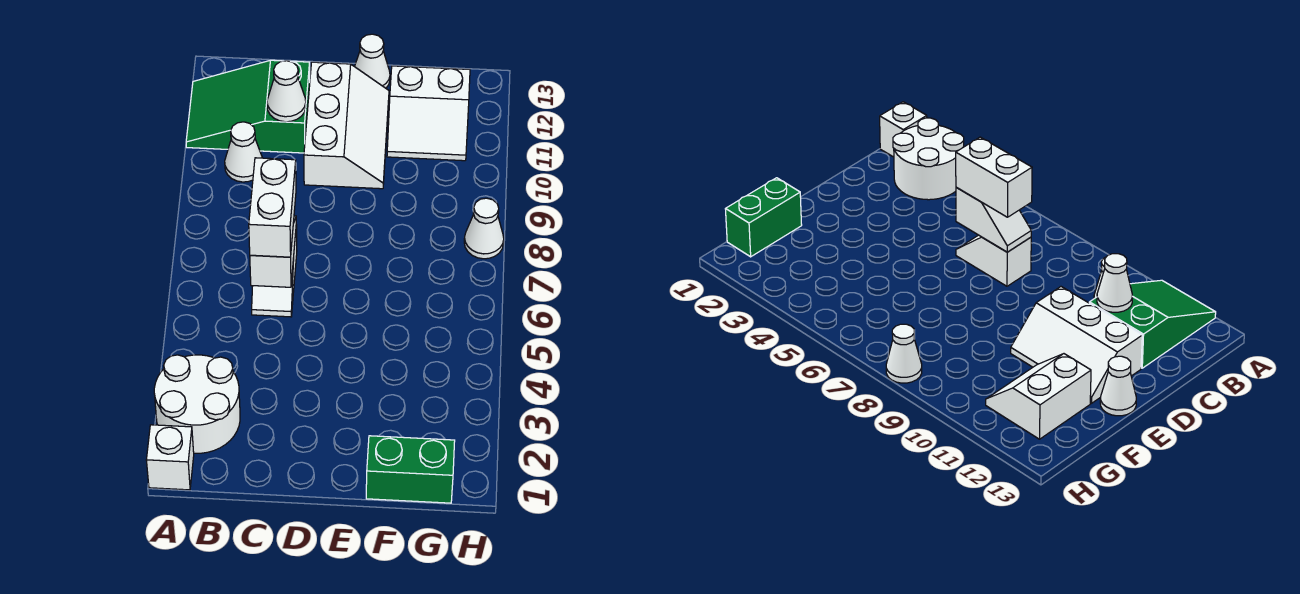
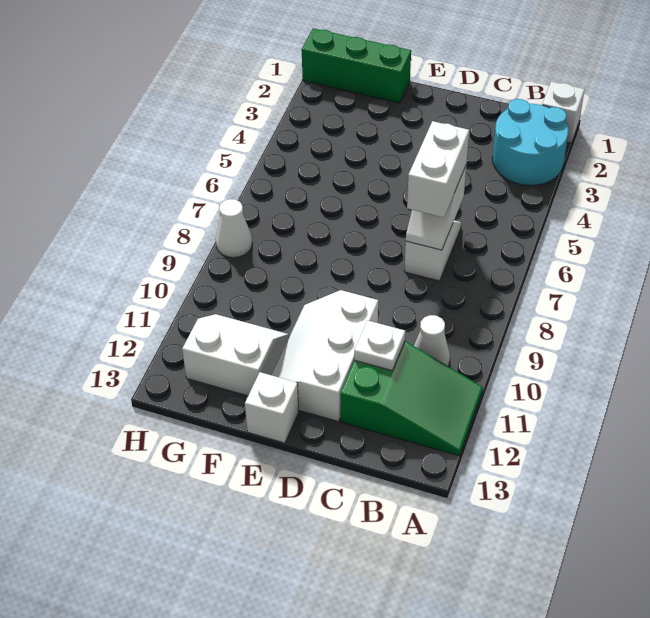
white round brick A2:B3 level 1 -> cyan round brick A2:B3 level 1
white cone C11 level 2 -> white plate C11 level 2
white cone E13 level 1 -> white brick E13 level 1
green brick F1:G1 level 1 -> green brick F1:H1 level 1

